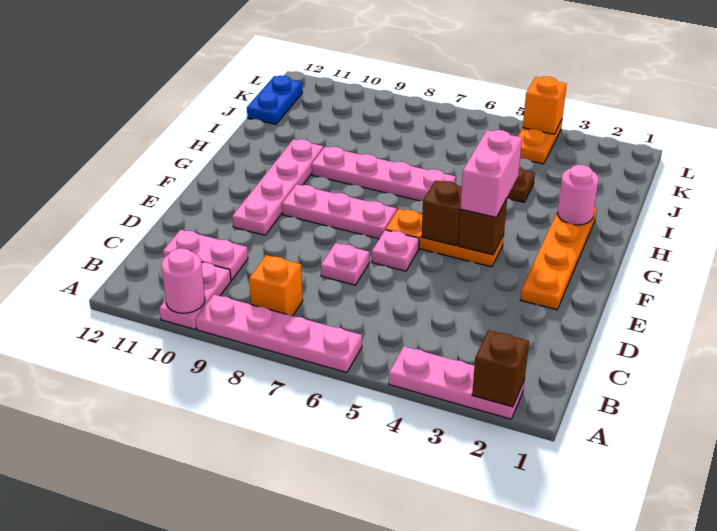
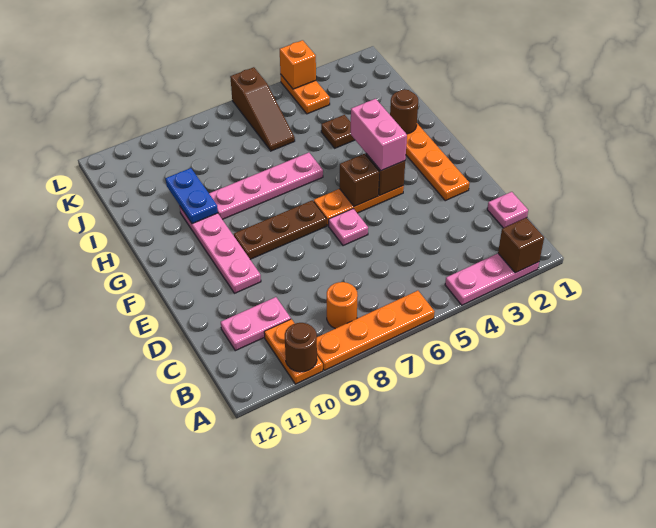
pink plate A6:A9 level 1 -> orange plate A6:A9 level 1
pink plate A10:B10 level 1 -> orange plate A10:B10 level 1
pink round brick A10 level 2 -> brown round brick A10 level 2
orange brick B8 level 1 -> orange round brick B8 level 1
pink plate D7 level 1 -> pink plate C1 level 1
pink plate F7:F9 level 1 -> brown plate F7:F9 level 1
pink round brick H2 level 2 -> brown round brick H2 level 2
none -> brown slope J6:L6 level 1 top L
blue plate J12:K12 level 1 -> blue plate H10:I10 level 2

